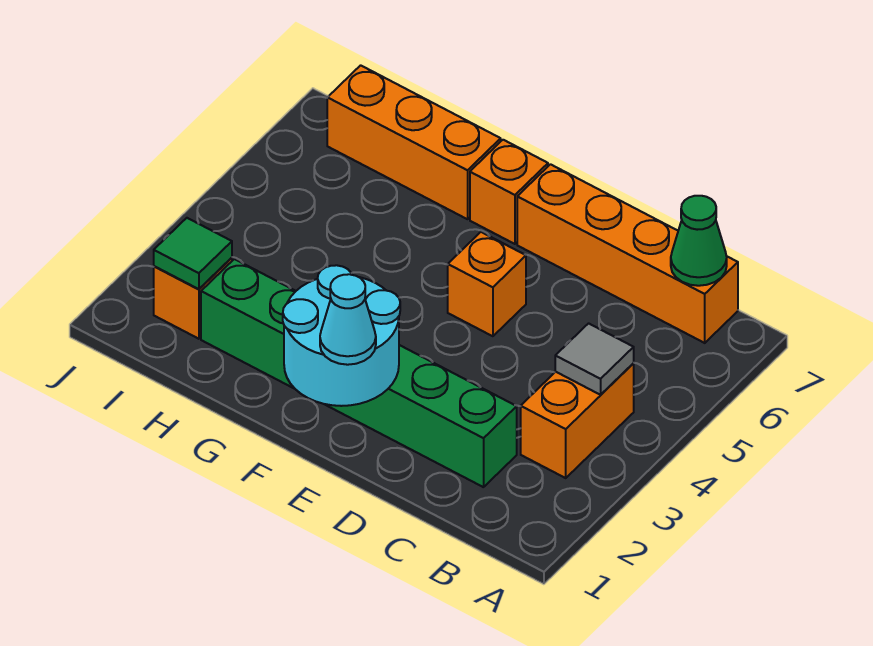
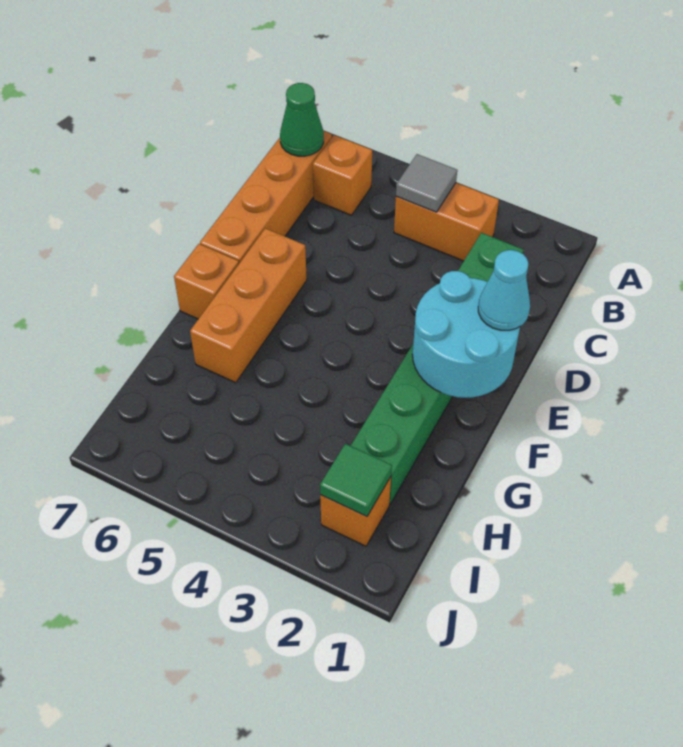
orange brick E5 level 1 -> orange brick B6 level 1
orange brick G7:I7 level 1 -> orange brick E6:G6 level 1

